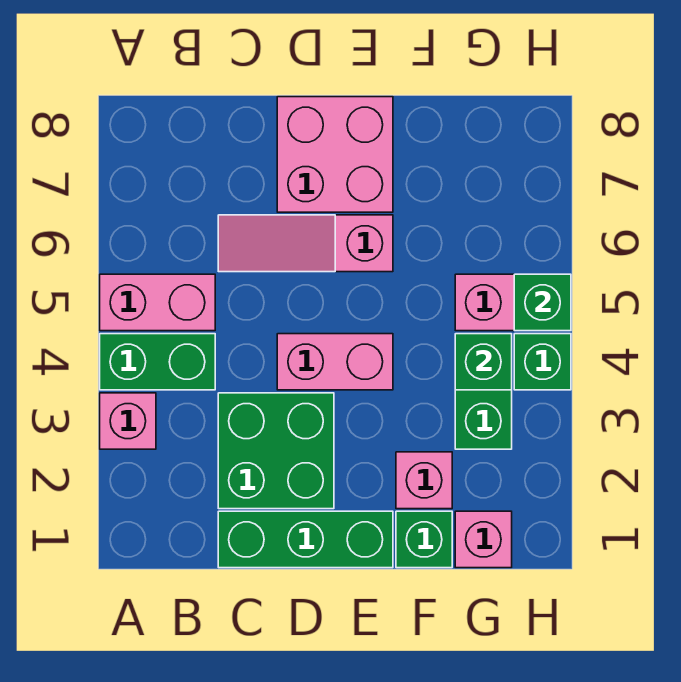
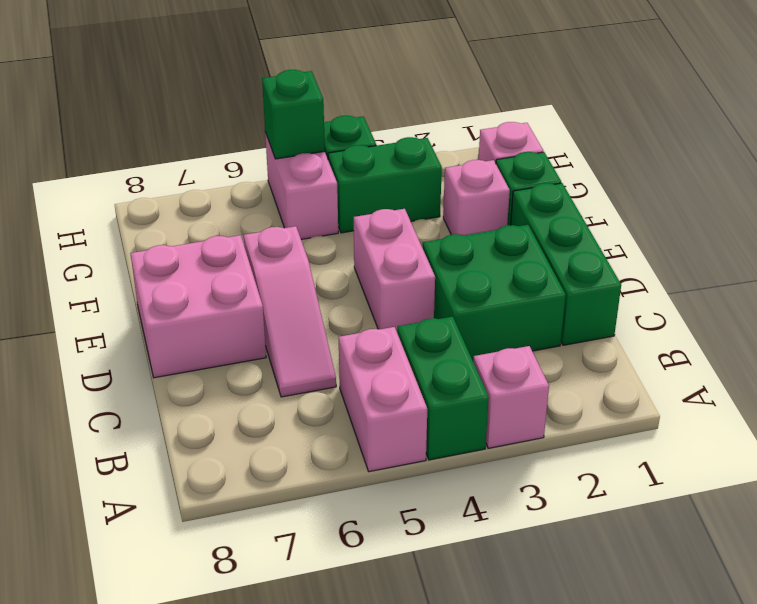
green brick G4 level 2 -> none

